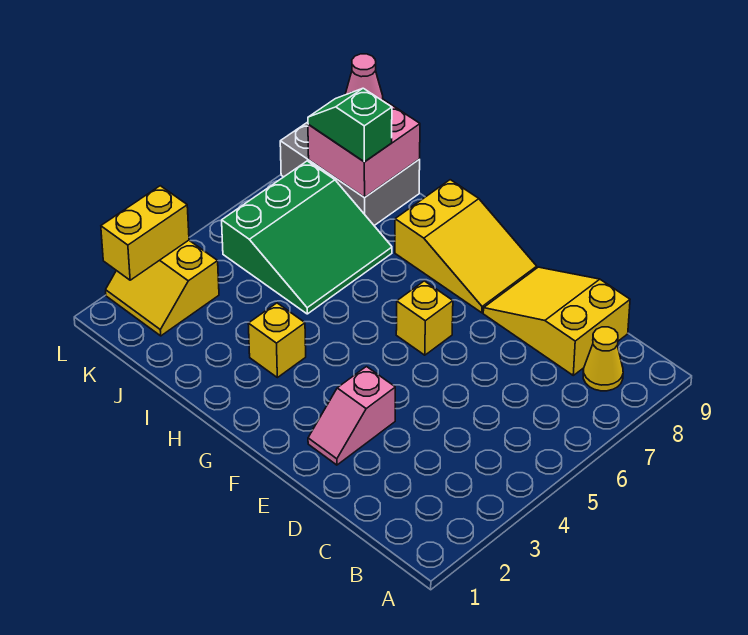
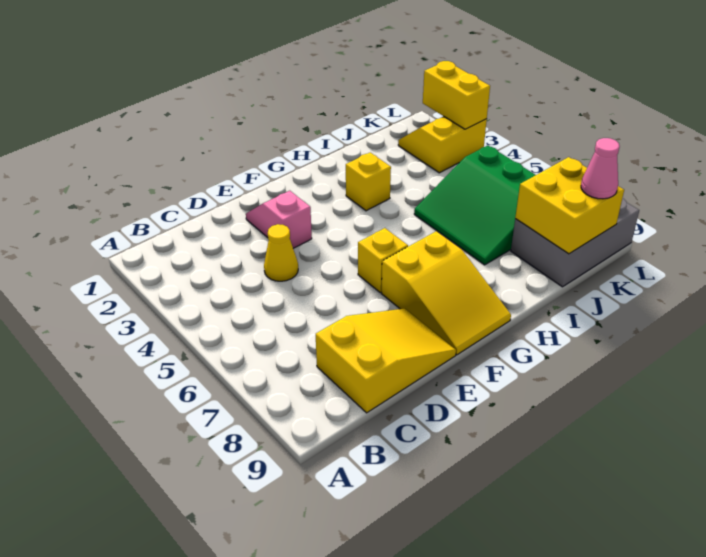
yellow cone B8 level 1 -> yellow cone D4 level 1
yellow slope F8:H9 level 1 top H -> yellow slope F7:G9 level 1 top 7
pink brick J8:K9 level 2 -> yellow brick J8:K9 level 2
green slope J8:K8 level 3 top J -> none

